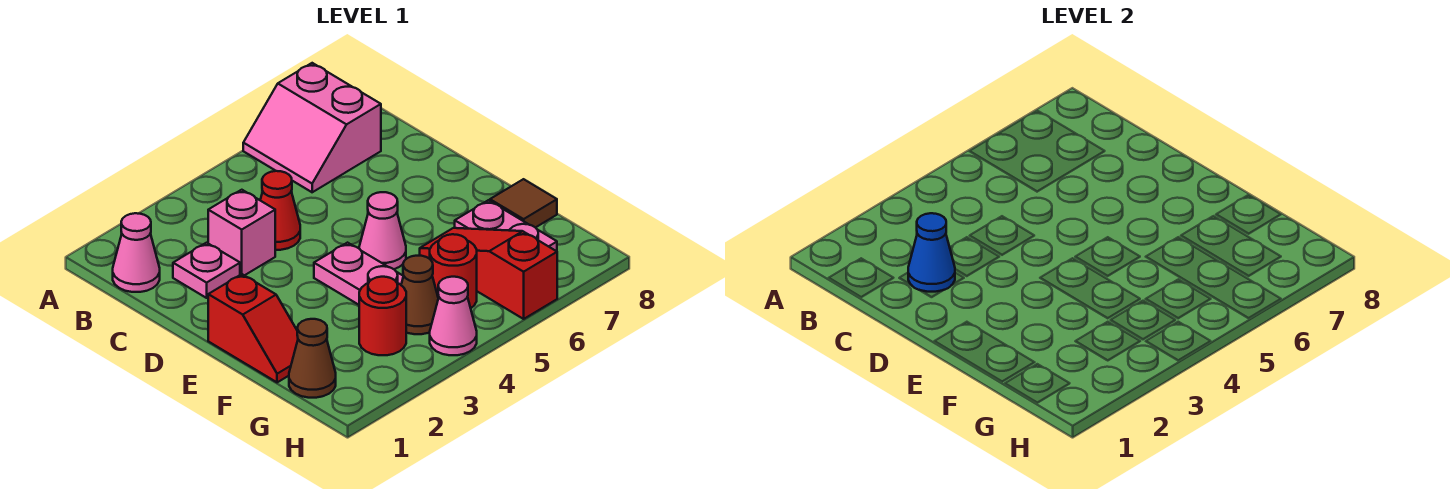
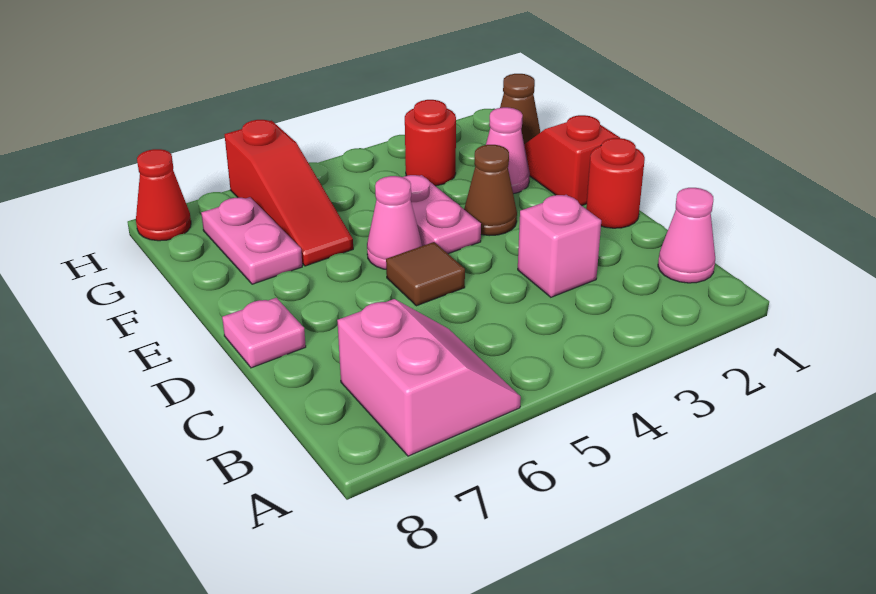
pink plate C2 level 1 -> pink plate D8 level 1
blue cone C2 level 2 -> none
red cone C4 level 1 -> red cone H8 level 1
brown tile F8 level 1 -> brown tile D5 level 1
brown cone G4 level 1 -> brown cone E3 level 1
red round brick G5 level 1 -> red round brick D1 level 1
pink cone H4 level 1 -> pink cone F2 level 1

